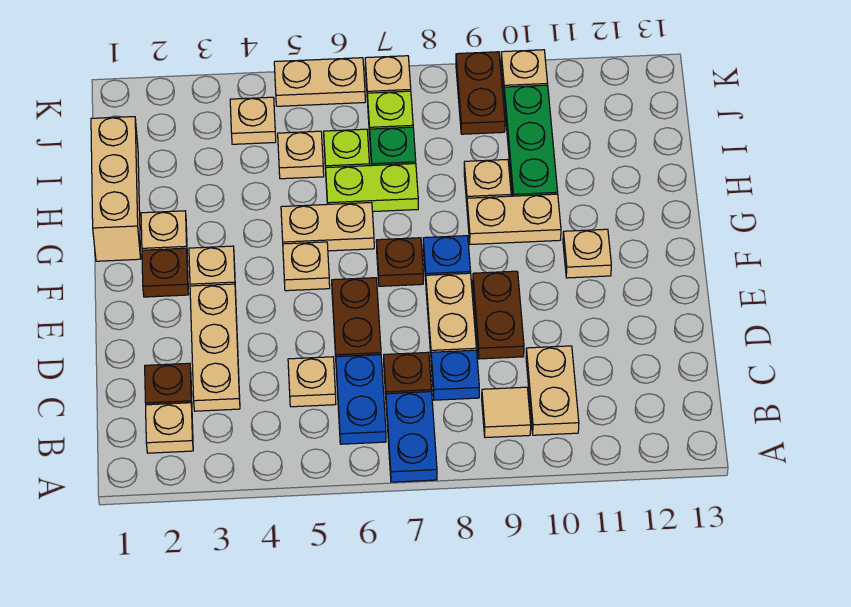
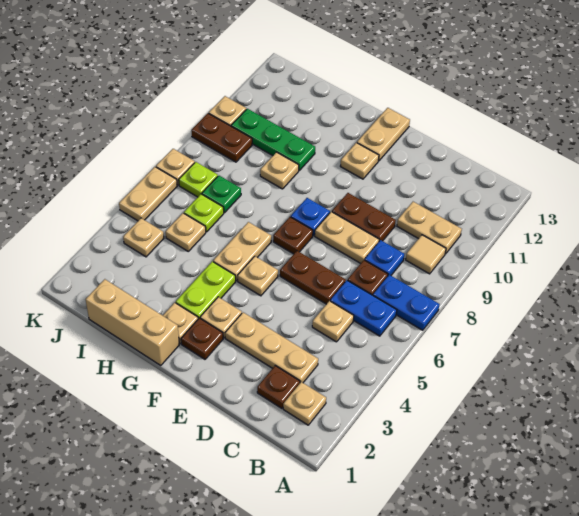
tan plate G9:G10 level 1 -> tan plate F12:F13 level 1
lime plate H6:H7 level 1 -> lime plate G3:G4 level 1

